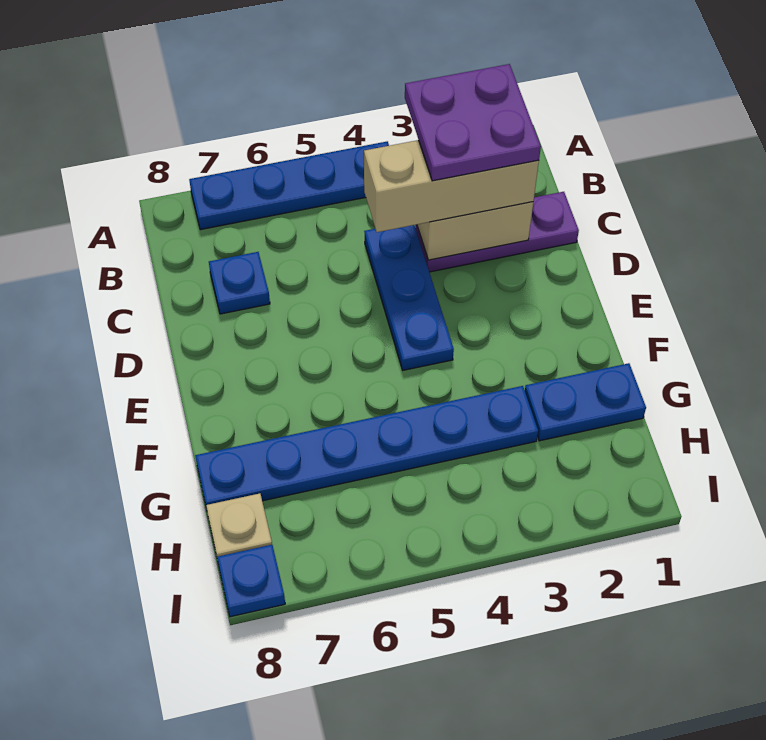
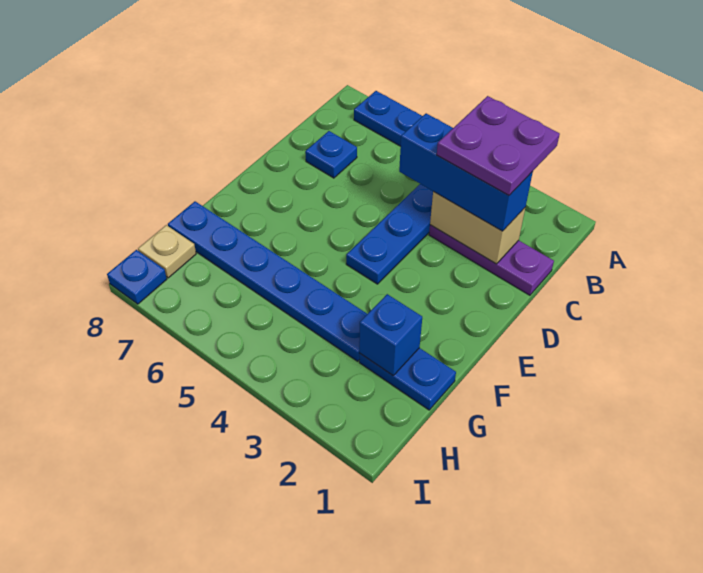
tan brick C2:C4 level 3 -> blue brick C2:C4 level 3
none -> blue brick G2 level 2

